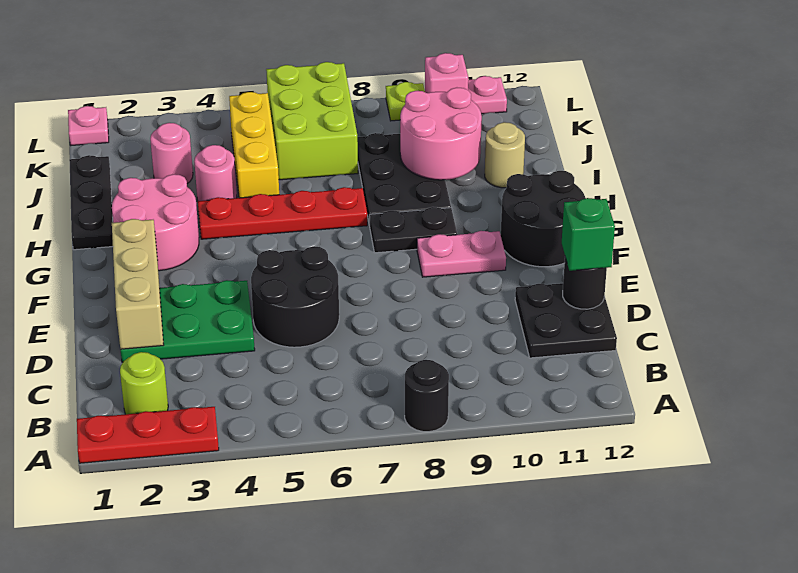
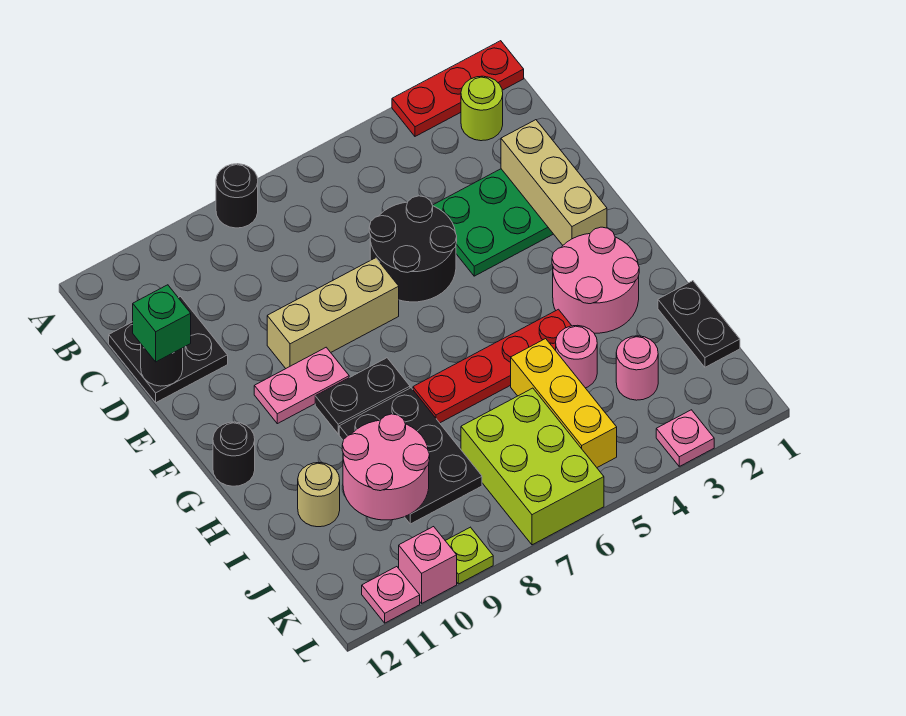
none -> tan brick E7:E9 level 1
black round brick F11:G12 level 1 -> black round brick G12 level 1
black plate H1:J1 level 1 -> black plate I1:J1 level 1
pink plate L1 level 1 -> pink plate L3 level 1

